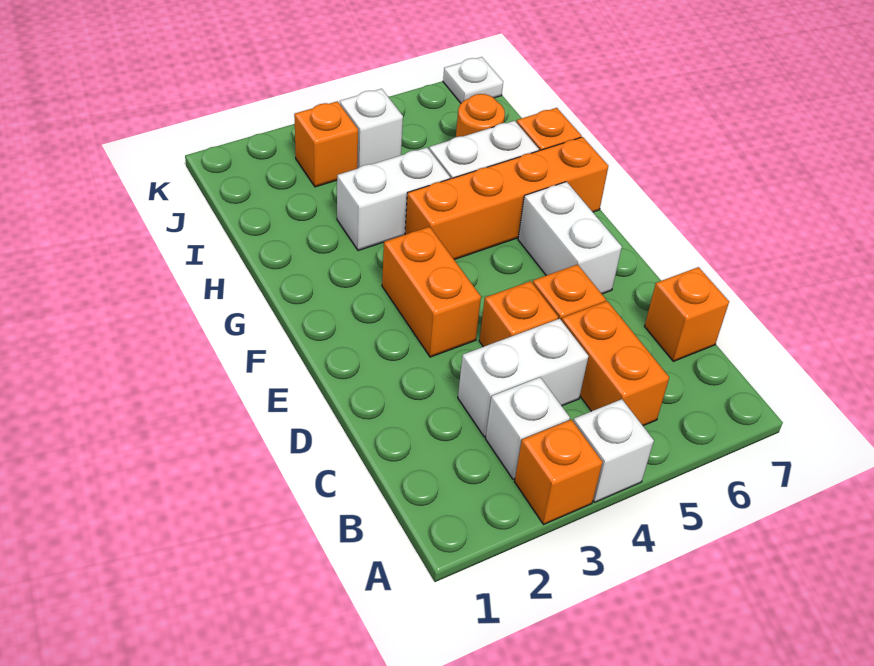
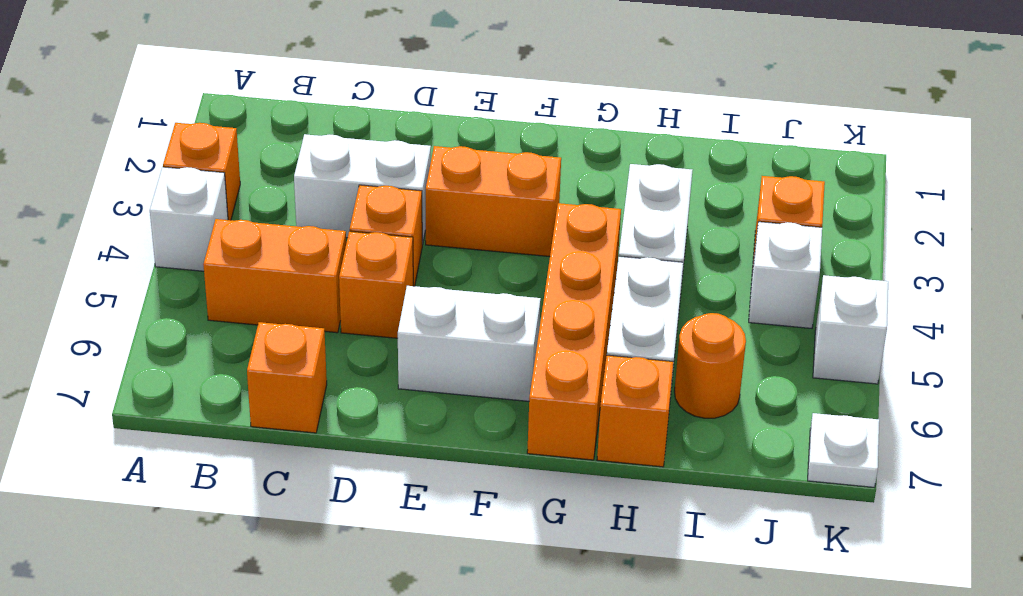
white brick B3 level 1 -> white brick K5 level 1
white brick C3:C4 level 1 -> white brick C3:D3 level 1

